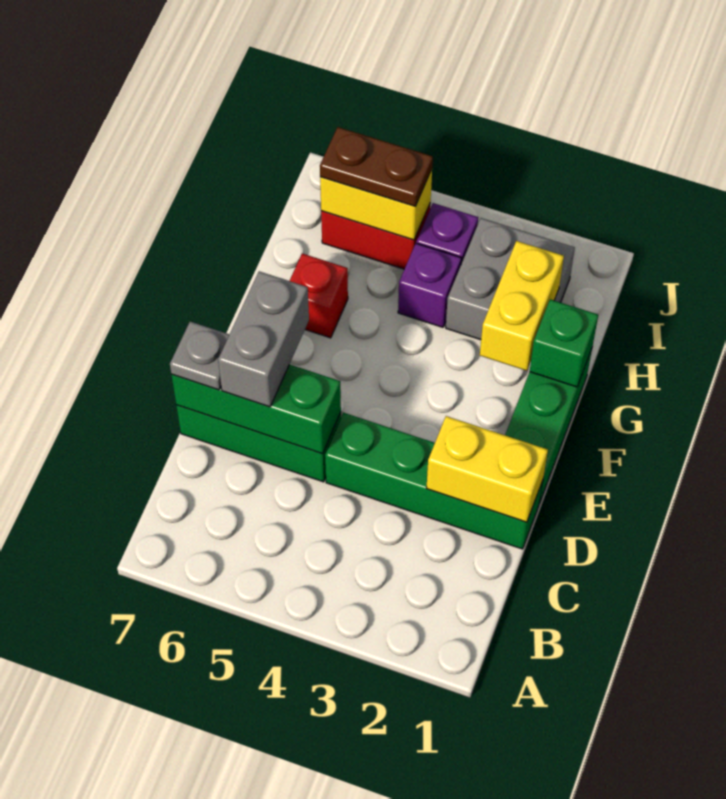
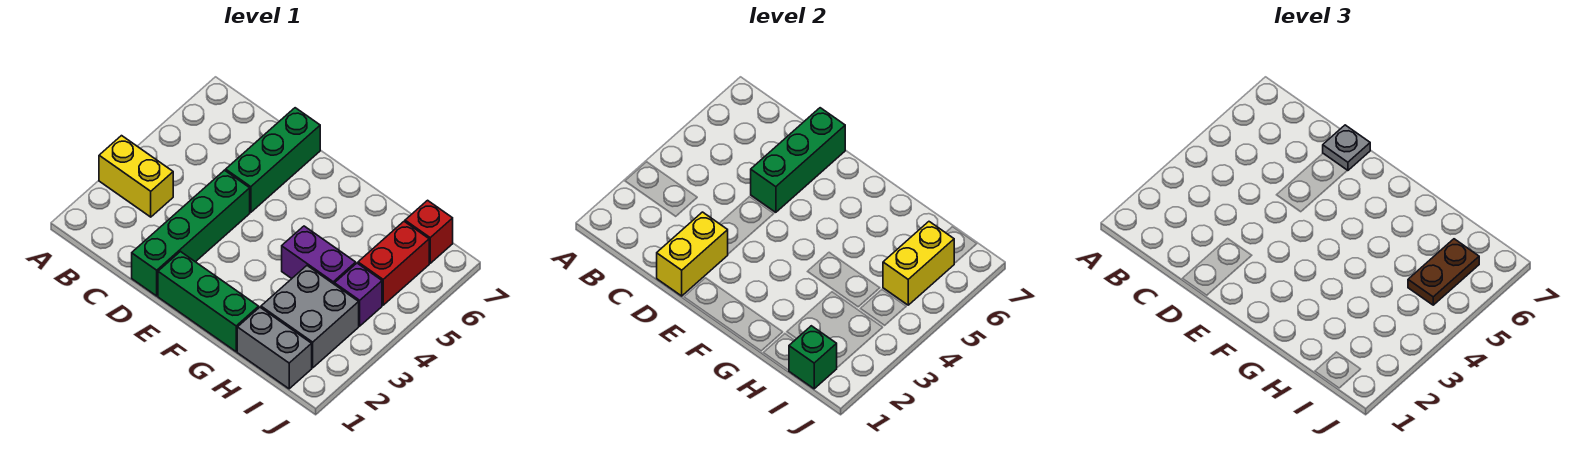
grey brick D6:E6 level 3 -> grey brick H1:I1 level 1
green brick G1 level 2 -> green brick I1 level 2
yellow brick G2:H2 level 2 -> yellow brick A3:B3 level 1
red brick G6 level 1 -> red brick I7 level 1
purple brick H4 level 1 -> purple brick G4:H4 level 1

